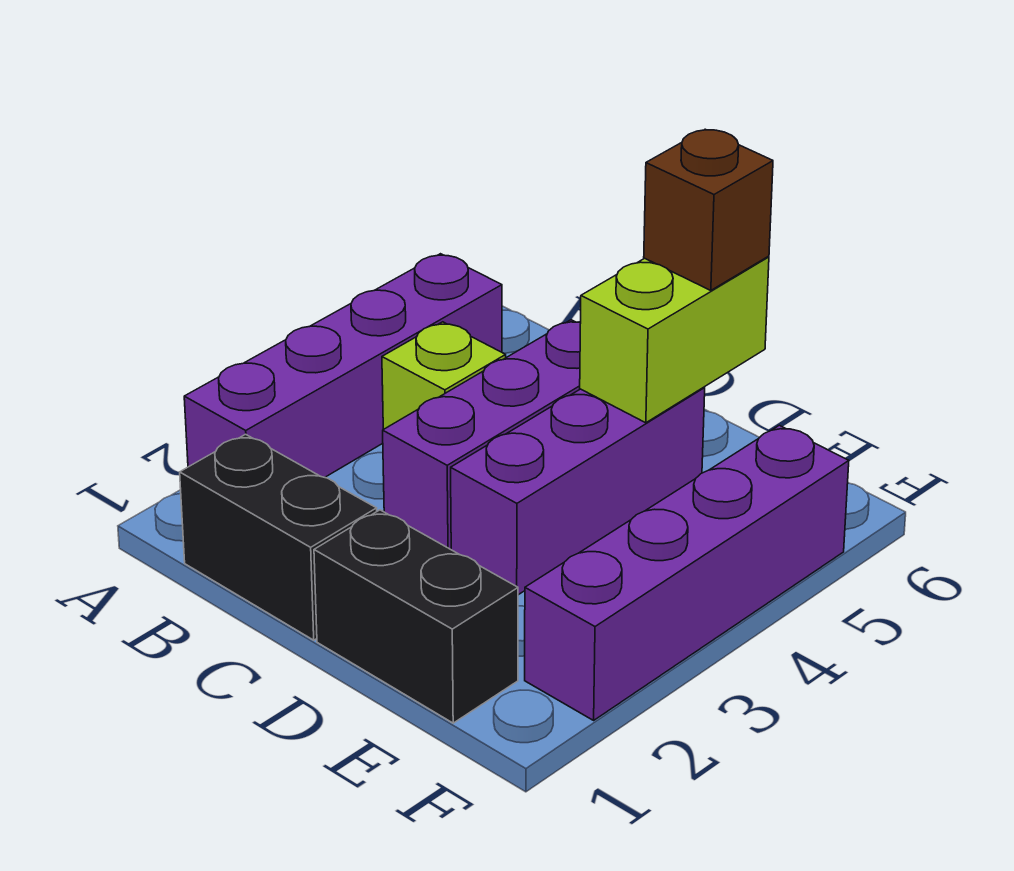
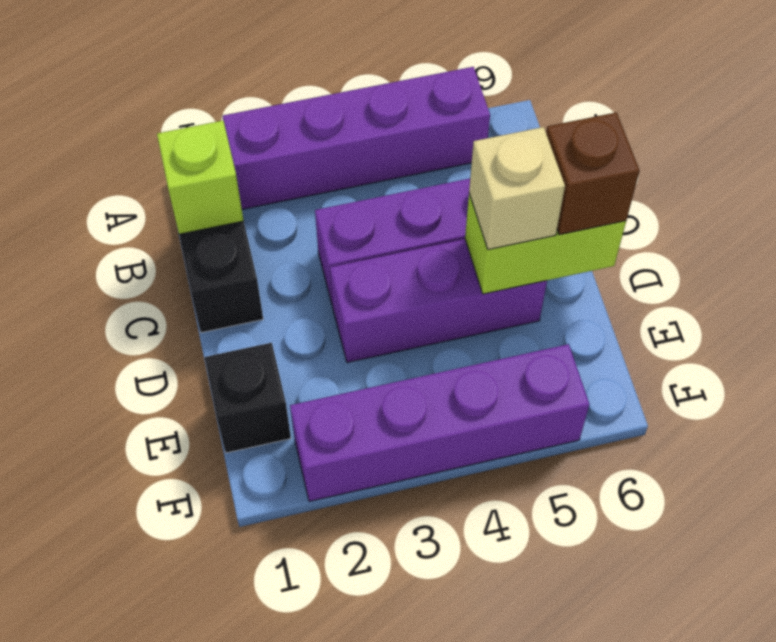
lime brick B4 level 1 -> lime brick B1 level 2
black brick D1:E1 level 1 -> black brick E1 level 1
none -> tan brick D5 level 3

